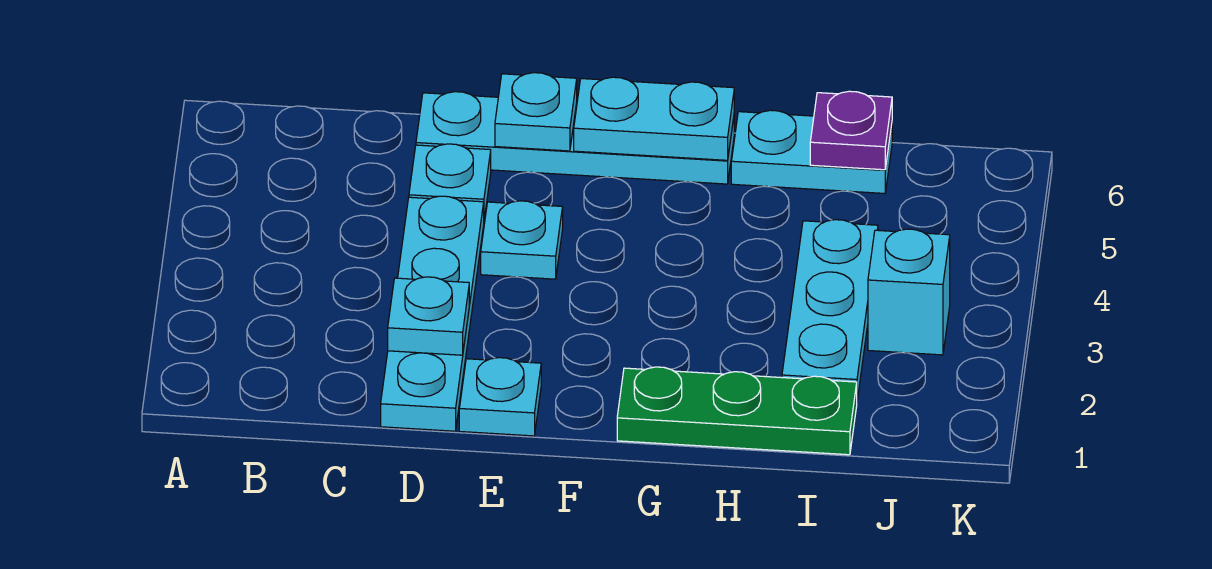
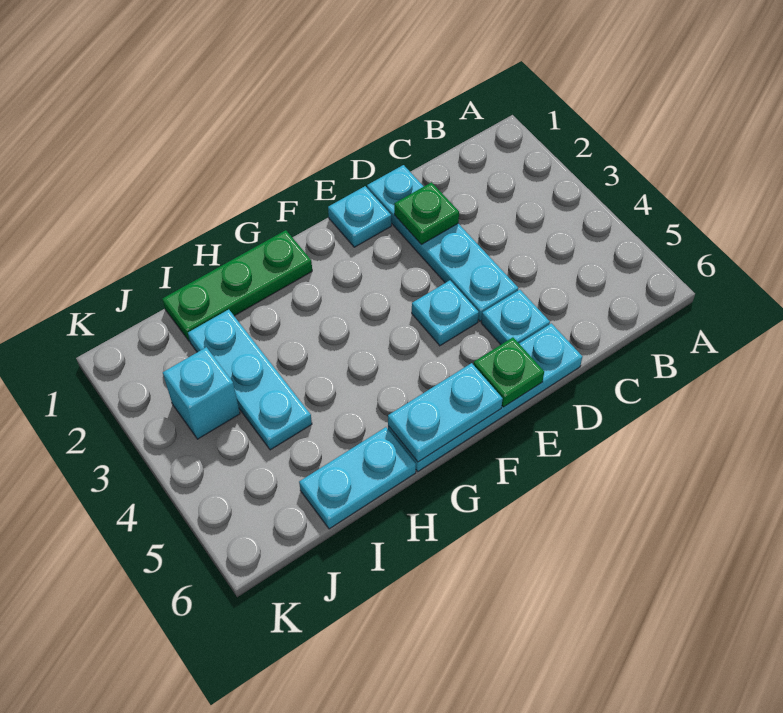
cyan plate D2 level 2 -> green plate D2 level 2
cyan plate E6 level 2 -> green plate E6 level 2
purple plate I6 level 2 -> none

